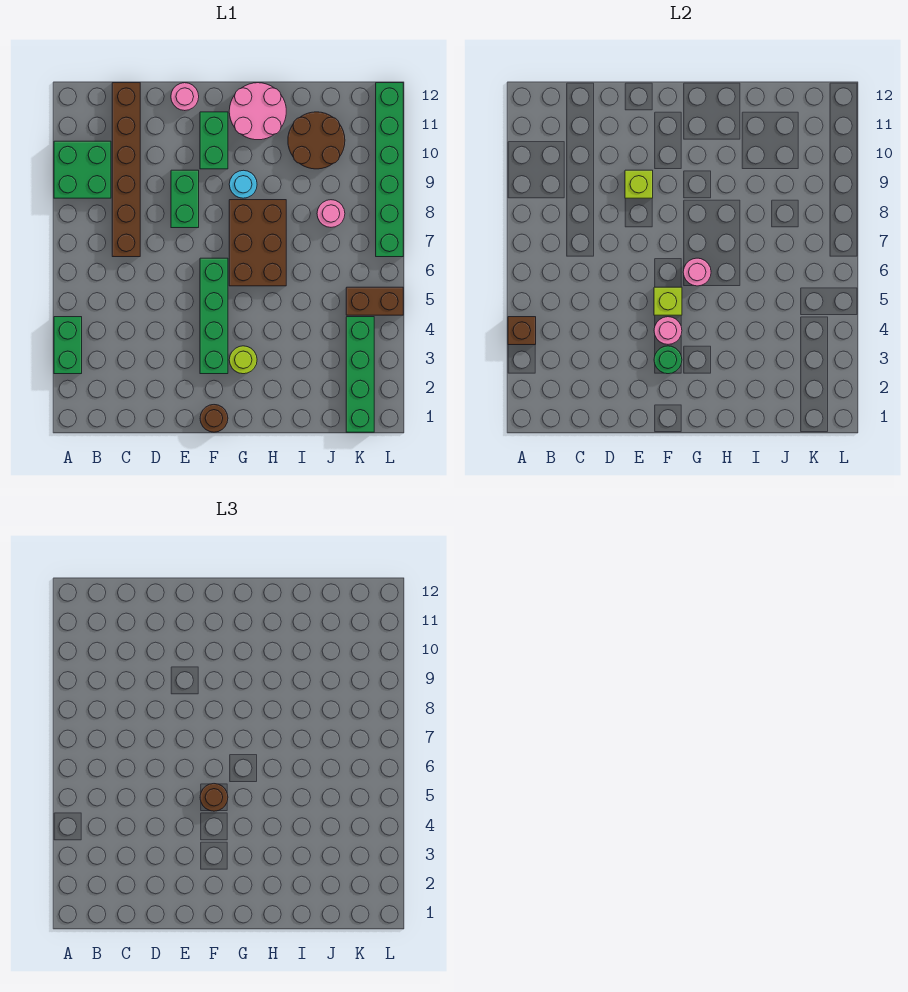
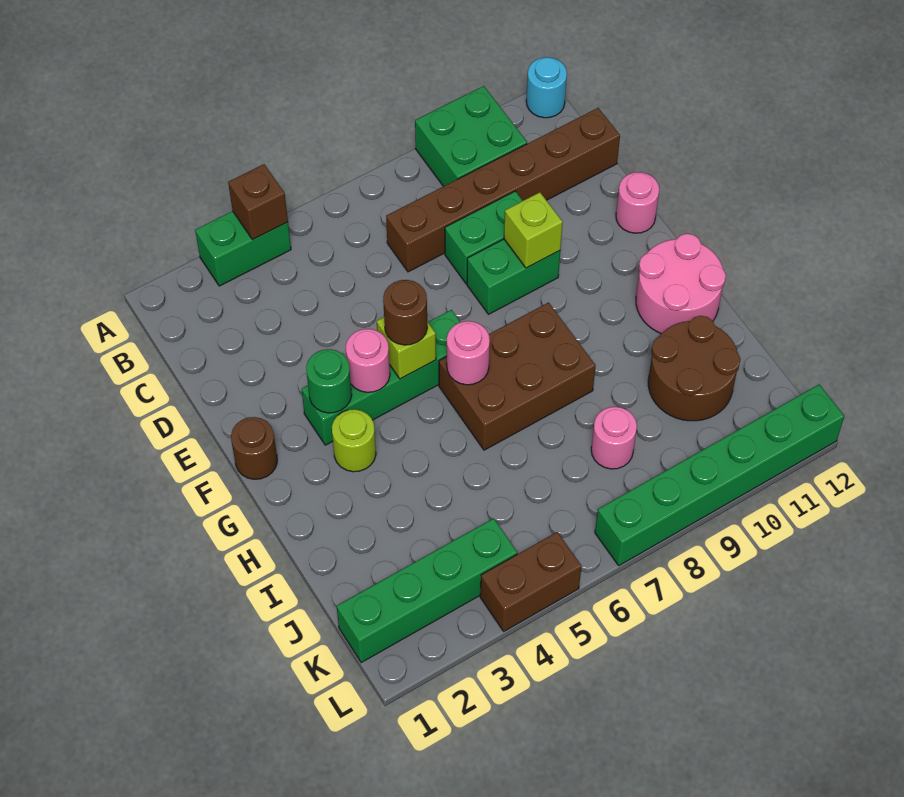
green brick F10:F11 level 1 -> green brick D8:D9 level 1
cyan round brick G9 level 1 -> cyan round brick A12 level 1
brown brick K5:L5 level 1 -> brown brick L4:L5 level 1

